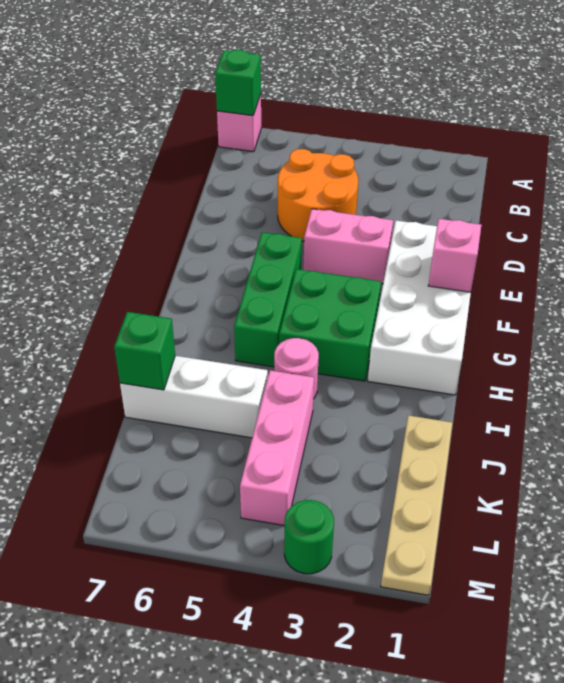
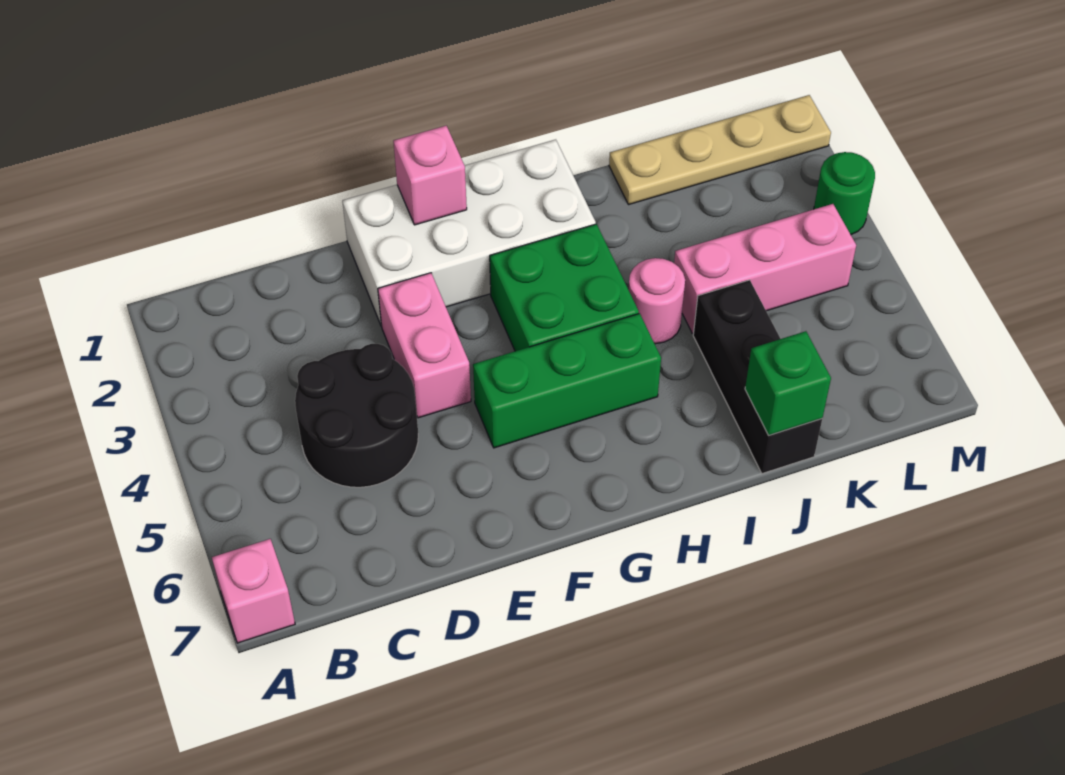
green brick A7 level 2 -> none
orange round brick C4:D5 level 1 -> black round brick C4:D5 level 1
white brick J5:J7 level 1 -> black brick J5:J7 level 1

